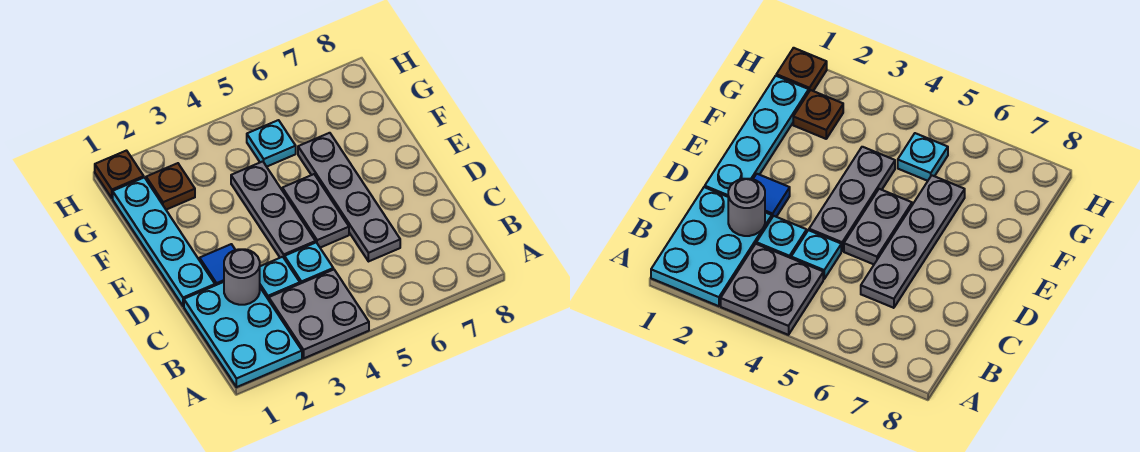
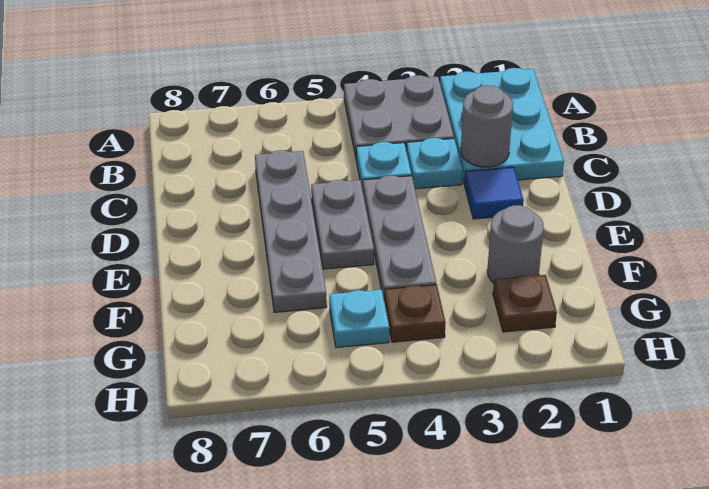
cyan plate D1:G1 level 1 -> none
none -> grey round brick F2 level 1
brown plate H1 level 1 -> brown plate G4 level 1

